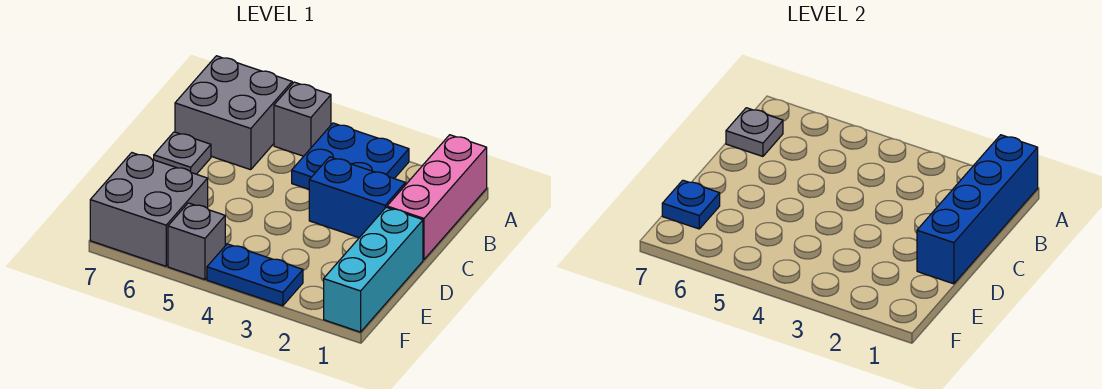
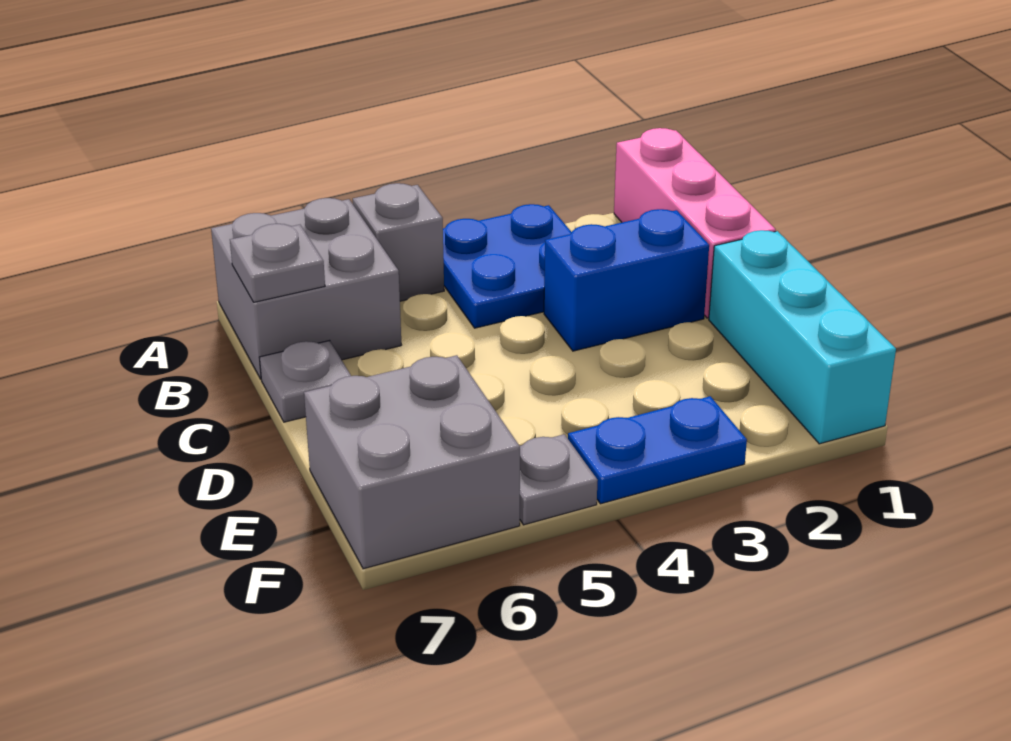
blue brick A1:D1 level 2 -> none
blue plate E7 level 2 -> none
grey brick F5 level 1 -> grey plate F5 level 1

